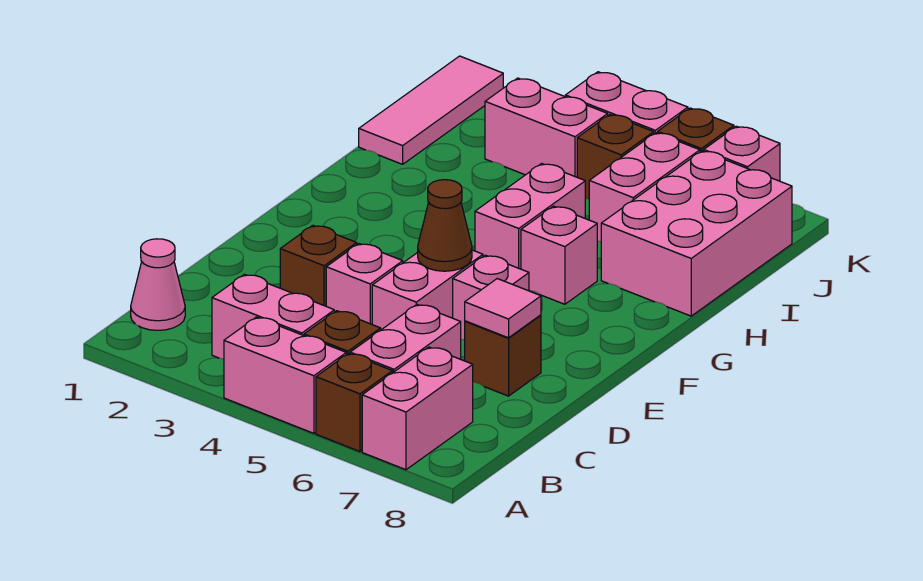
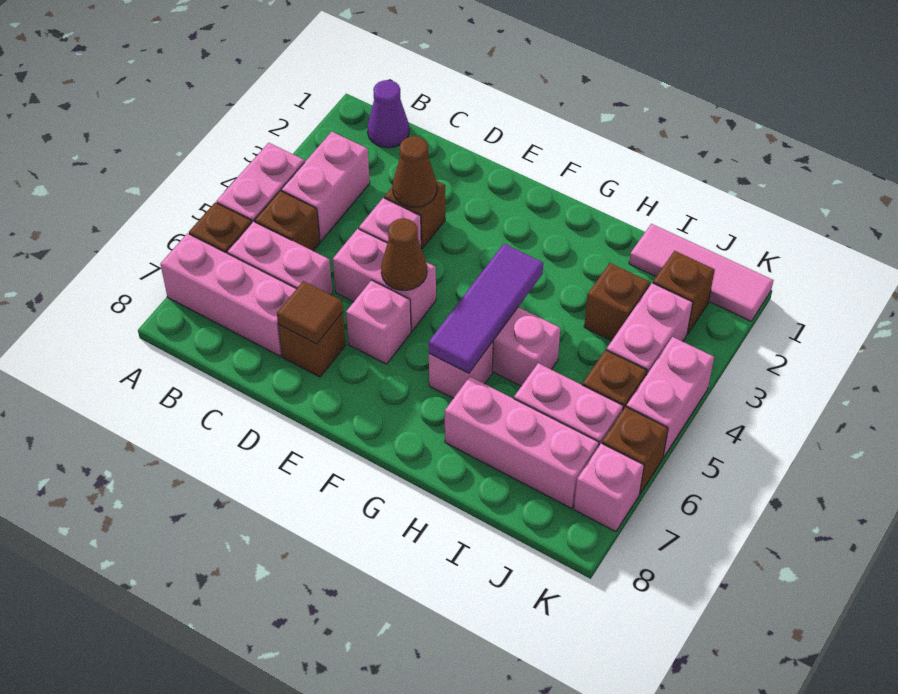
pink brick A7:B7 level 1 -> pink brick A7:C7 level 1
pink cone B1 level 1 -> purple cone B1 level 1
none -> brown cone D3 level 2
pink tile D7 level 2 -> brown tile D7 level 2
none -> purple tile G4:G6 level 2
pink brick H7:J8 level 1 -> pink brick H7:J7 level 1
none -> brown brick I3 level 1
none -> brown brick J2 level 1

